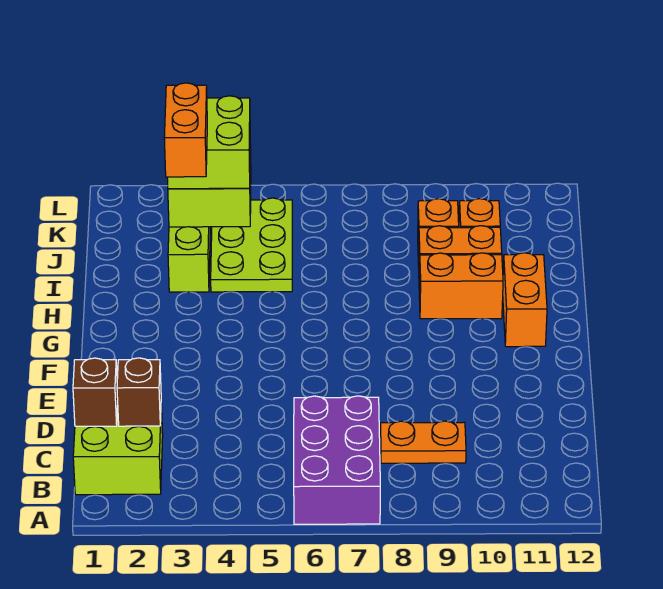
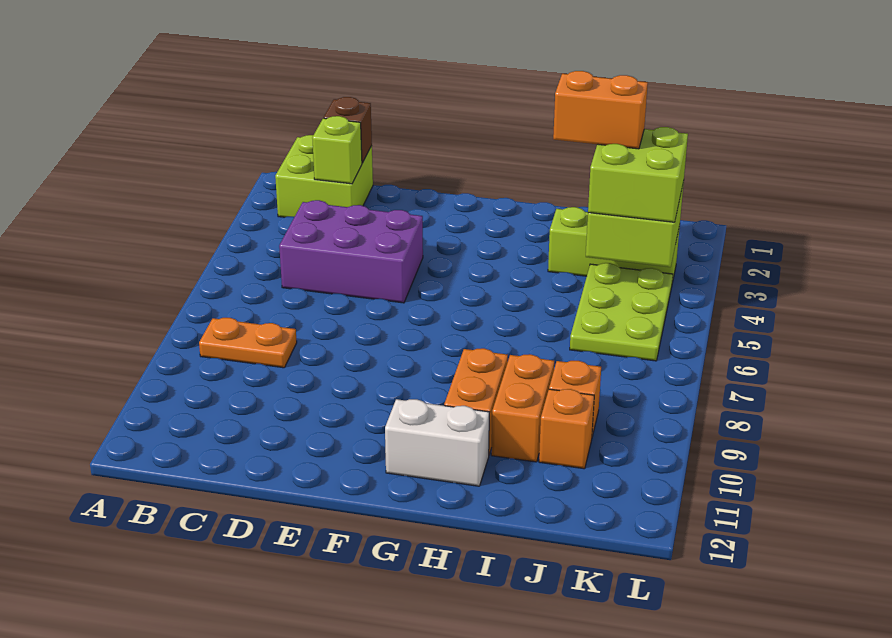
purple brick A6:C7 level 1 -> purple brick C4:E5 level 1
brown brick C2 level 2 -> lime brick C2 level 2
orange plate C8:C9 level 1 -> orange plate B8:C8 level 1
orange brick G11:H11 level 1 -> white brick G11:H11 level 1
lime plate I4:K5 level 1 -> lime plate J4:K6 level 1

